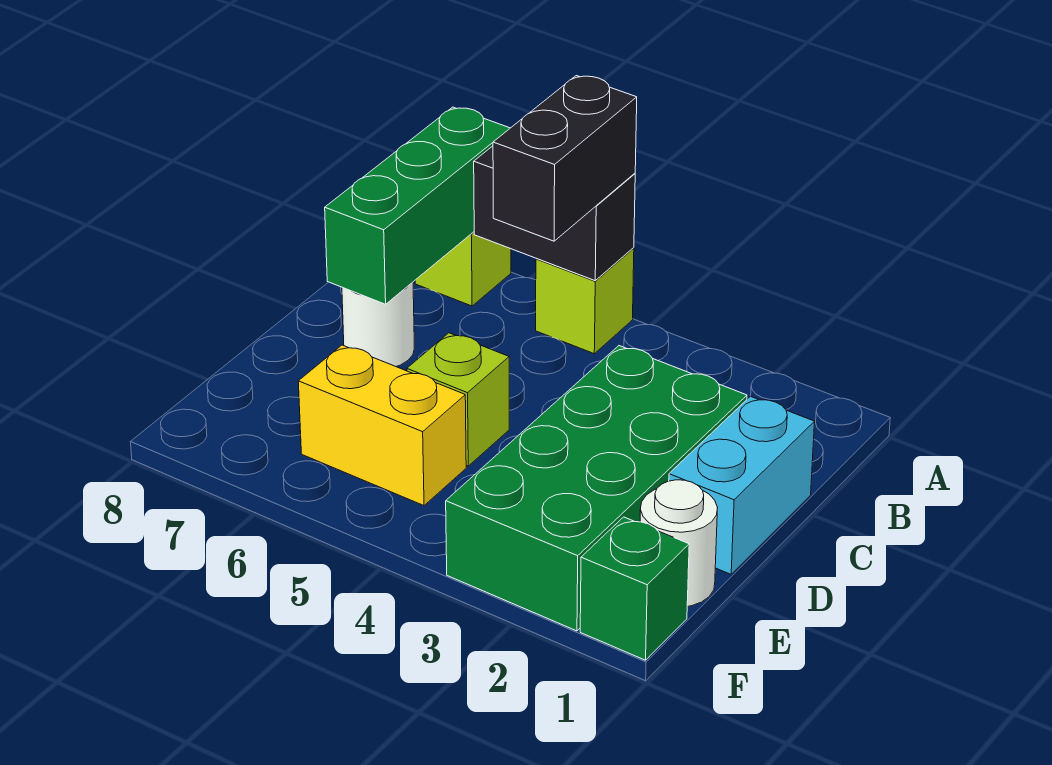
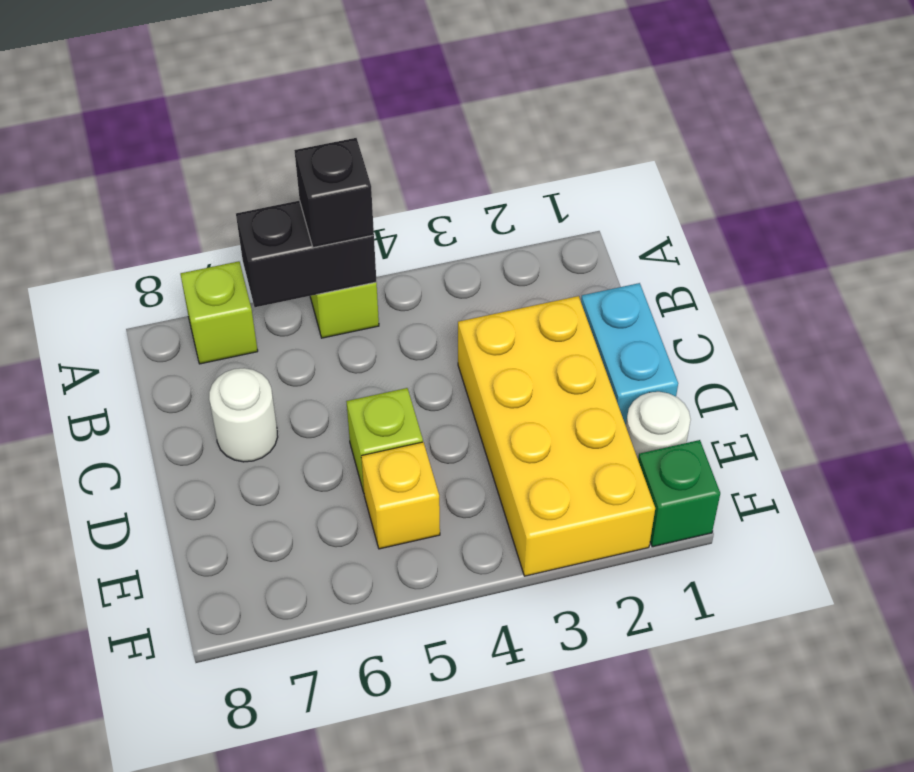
black brick A5:B5 level 3 -> black brick A5 level 3
green brick A7:C7 level 2 -> none
green brick C2:F3 level 1 -> yellow brick C2:F3 level 1
yellow brick E5:E6 level 1 -> yellow brick E5 level 1

